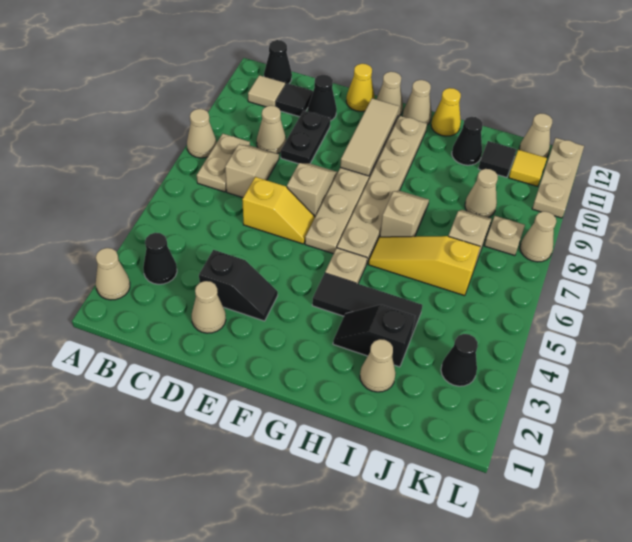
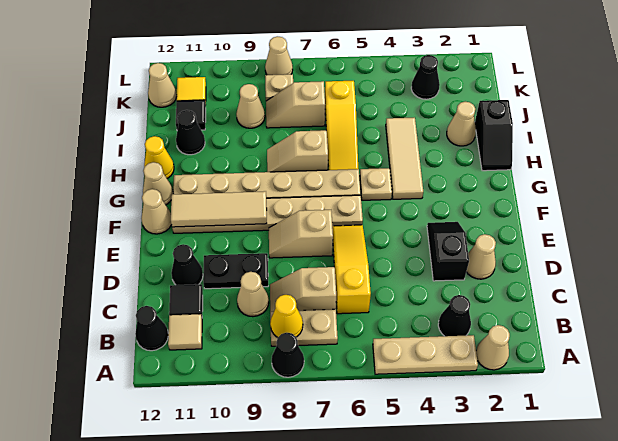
tan cone A8 level 1 -> black cone A8 level 1
yellow slope D6:E6 level 1 top D -> yellow slope C6:E6 level 1 top C
yellow cone E12 level 1 -> yellow cone B8 level 2
black tile G4:I4 level 1 -> tan tile G4:I4 level 1
black slope H3:I3 level 1 top I -> black slope H1:I1 level 1 top I
tan plate L10:L12 level 1 -> tan plate A3:A5 level 1

